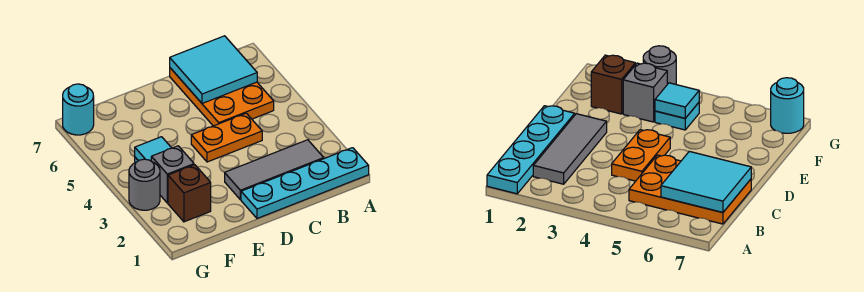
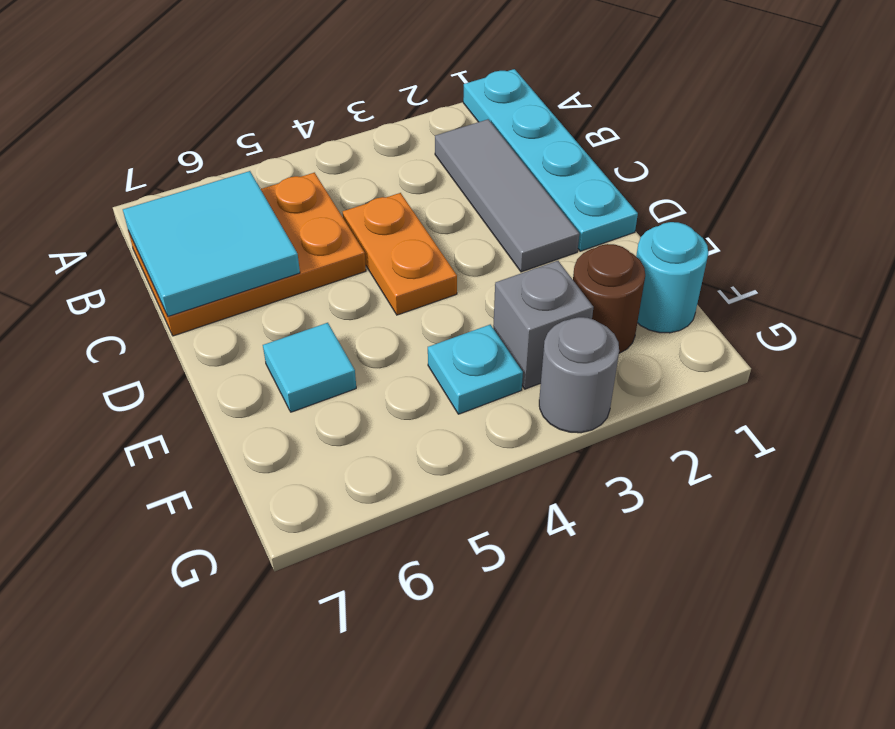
brown brick F2 level 1 -> brown round brick F2 level 1
cyan tile F4 level 2 -> cyan tile E6 level 1
cyan round brick G7 level 1 -> cyan round brick F1 level 1

